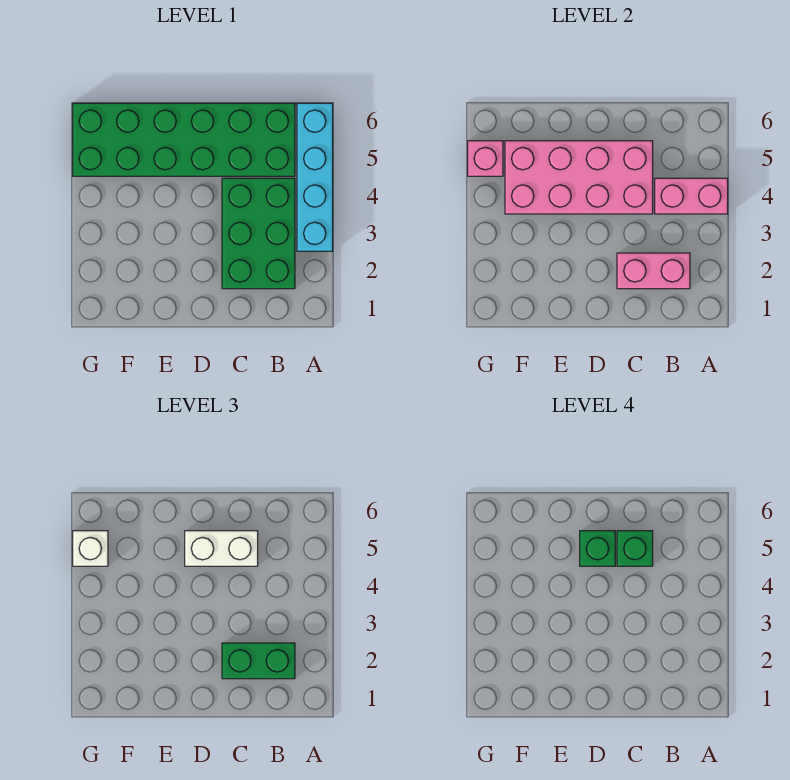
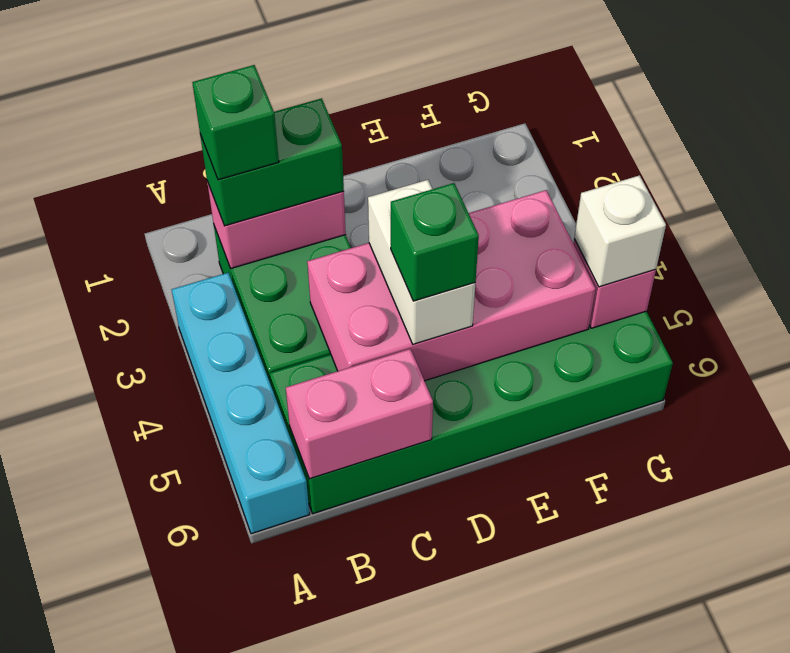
pink brick A4:B4 level 2 -> pink brick B6:C6 level 2
white brick C5:D5 level 3 -> white brick D4:D5 level 3
green brick C5 level 4 -> green brick B2 level 4

